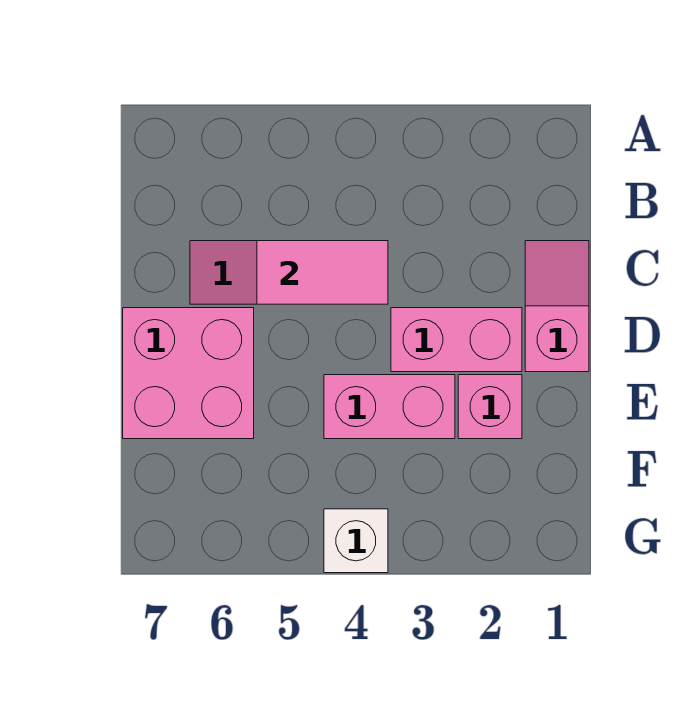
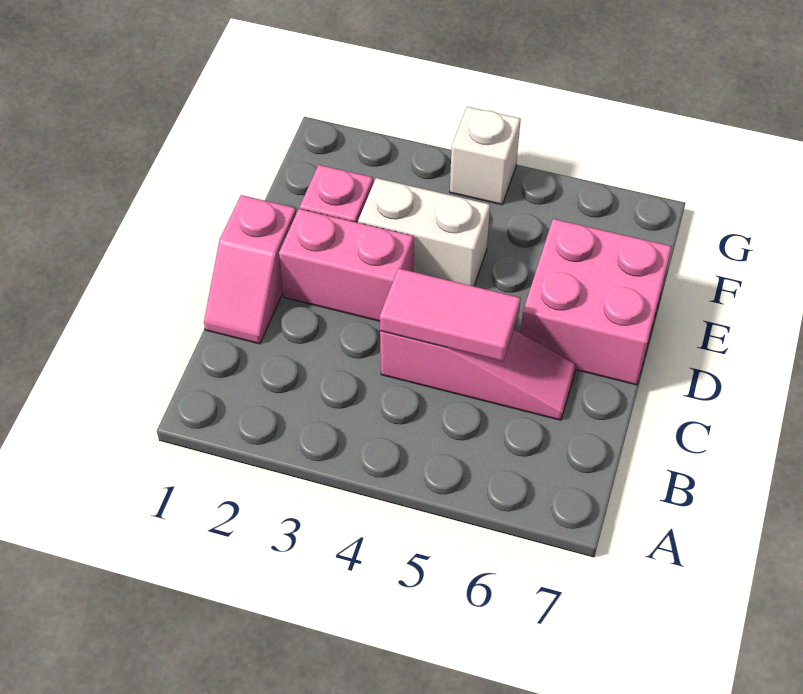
pink brick E3:E4 level 1 -> white brick E3:E4 level 1

